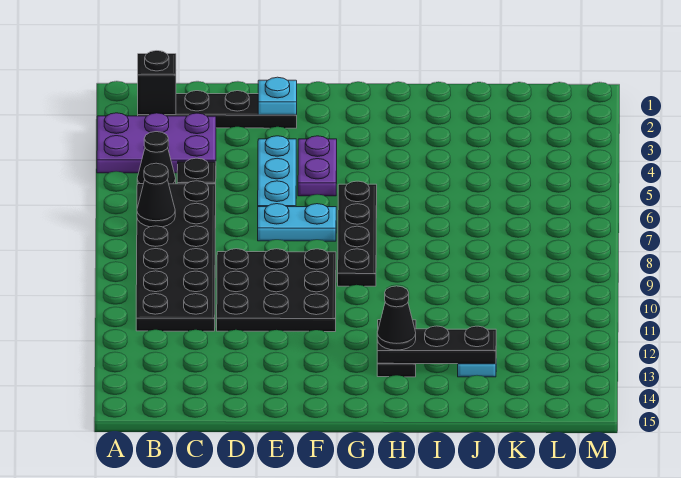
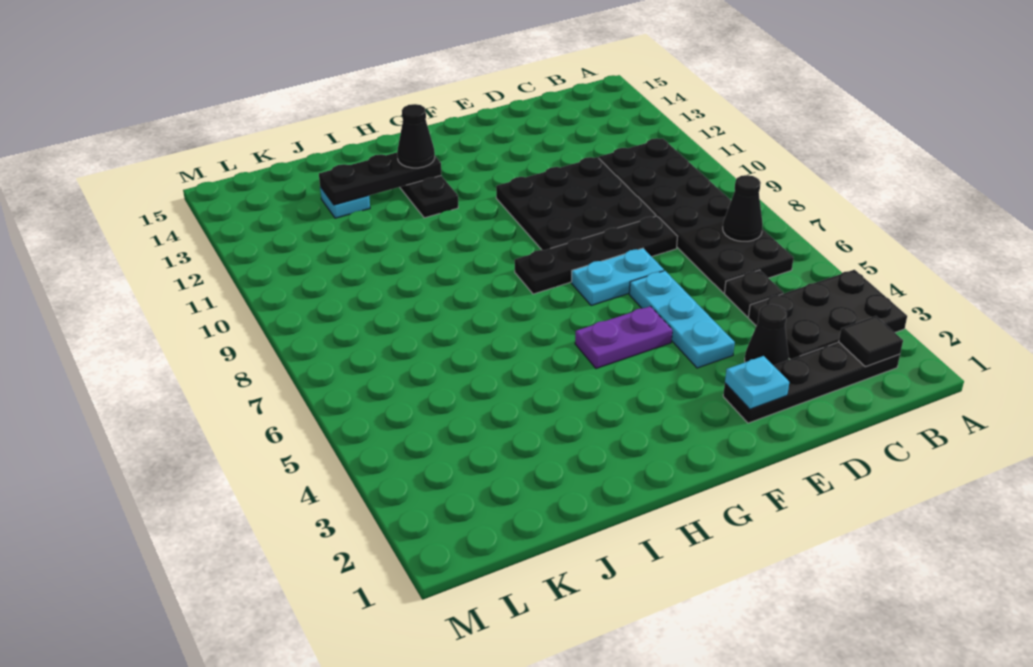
purple plate A3:C4 level 1 -> black plate A3:C4 level 1
black brick B2 level 2 -> black tile B2 level 2
black cone B5 level 1 -> black cone D3 level 1
purple plate F4:F5 level 1 -> purple plate F5:G5 level 1
black plate G6:G9 level 1 -> black plate D8:G8 level 1

